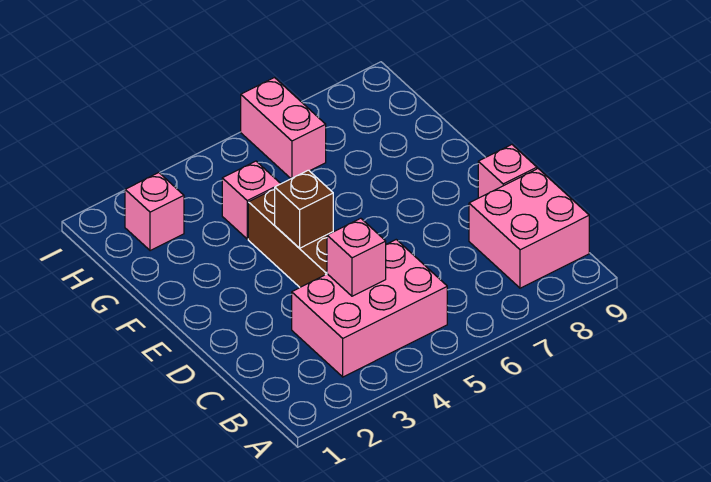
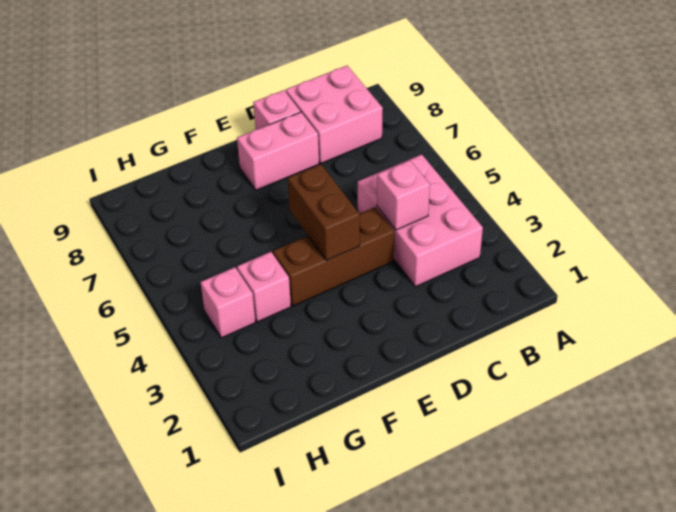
brown brick E4 level 2 -> brown brick E4:E5 level 2
pink brick H2 level 1 -> pink brick H4 level 1
pink brick H6:I6 level 1 -> pink brick D8:E8 level 1

